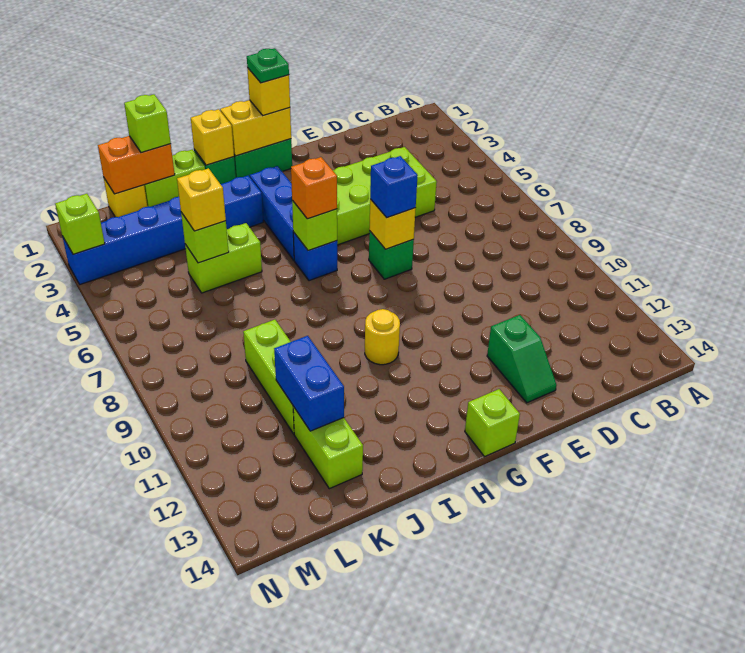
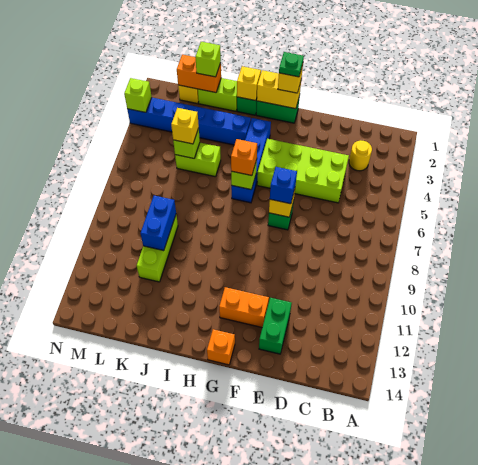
green slope E12:E13 level 1 top 12 -> green brick E12:E13 level 1
none -> orange brick F12:G12 level 1
lime brick G14 level 1 -> orange brick G14 level 1
yellow round brick H10 level 1 -> yellow round brick C3 level 1
blue brick K11:K12 level 2 -> blue brick K9:K10 level 2
lime brick K12:K13 level 1 -> none

